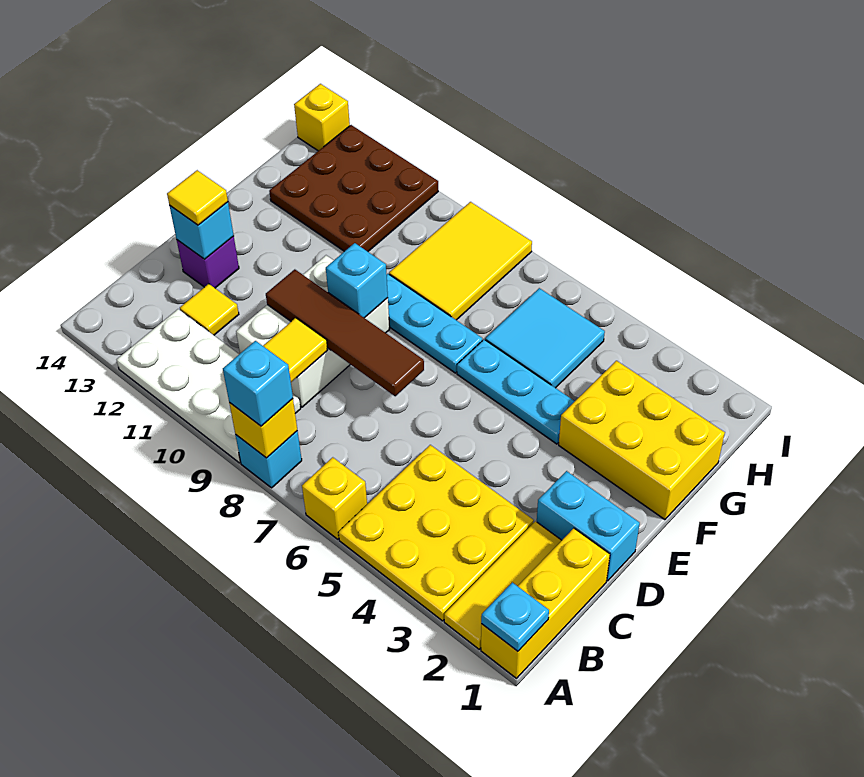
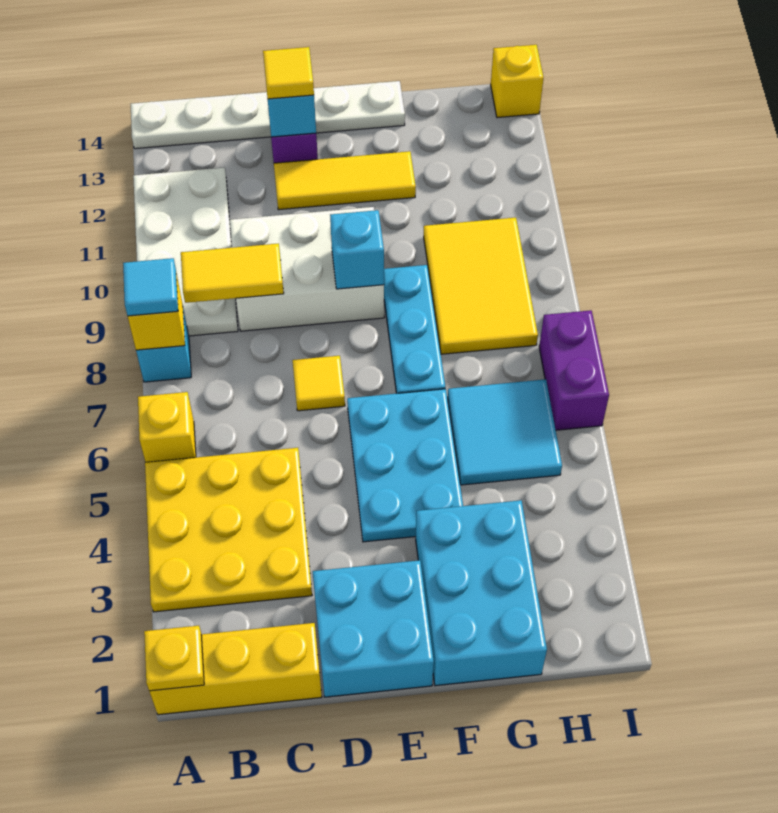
cyan plate A1 level 2 -> yellow plate A1 level 2
yellow tile A2:C2 level 1 -> yellow tile D12:F12 level 1
cyan brick A8 level 3 -> cyan tile A8 level 3
none -> white plate A14:F14 level 1
yellow tile C12 level 1 -> yellow tile D7 level 1
cyan brick D1:D2 level 1 -> cyan brick D1:E2 level 1
brown tile D7:D10 level 2 -> none
yellow brick F1:G3 level 1 -> cyan brick F1:G3 level 1
cyan plate F4:F6 level 1 -> cyan plate E4:F6 level 1
yellow tile G8:I9 level 1 -> yellow tile G8:H10 level 1
brown plate G11:I13 level 1 -> none
none -> purple brick I6:I7 level 1

